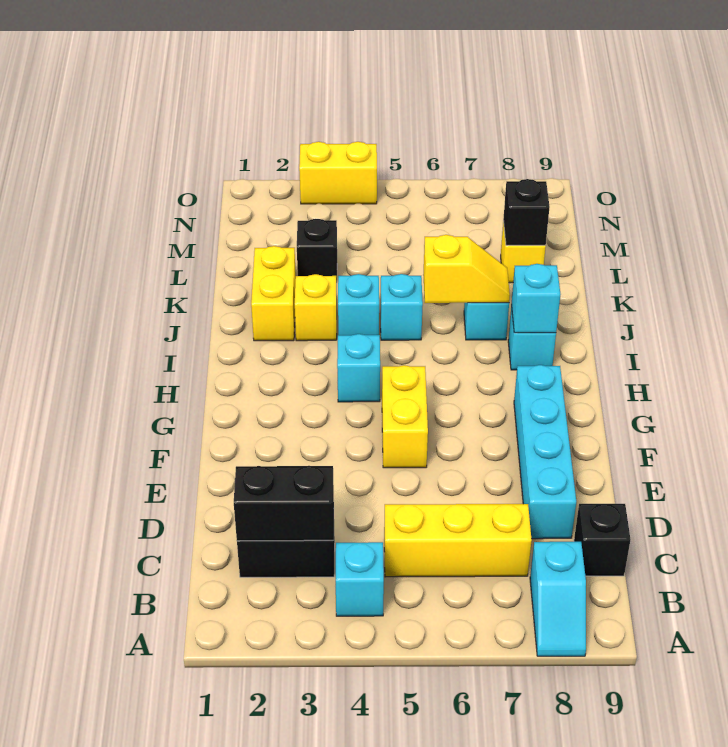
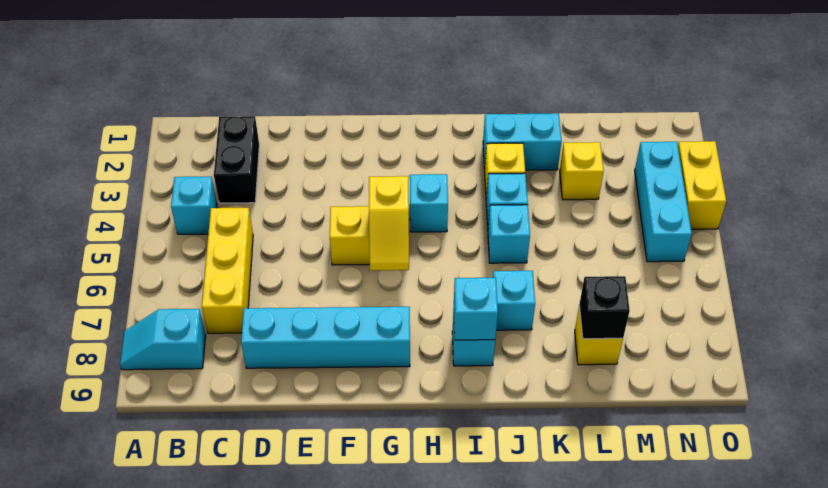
black brick C2:C3 level 2 -> none
black brick C9 level 1 -> none
yellow brick J2:K2 level 1 -> cyan brick J2:K2 level 1
yellow slope J6:J7 level 2 top 6 -> yellow slope G5:G6 level 2 top 5
black brick L3 level 1 -> yellow brick L3 level 1
none -> cyan brick N3:N5 level 1

